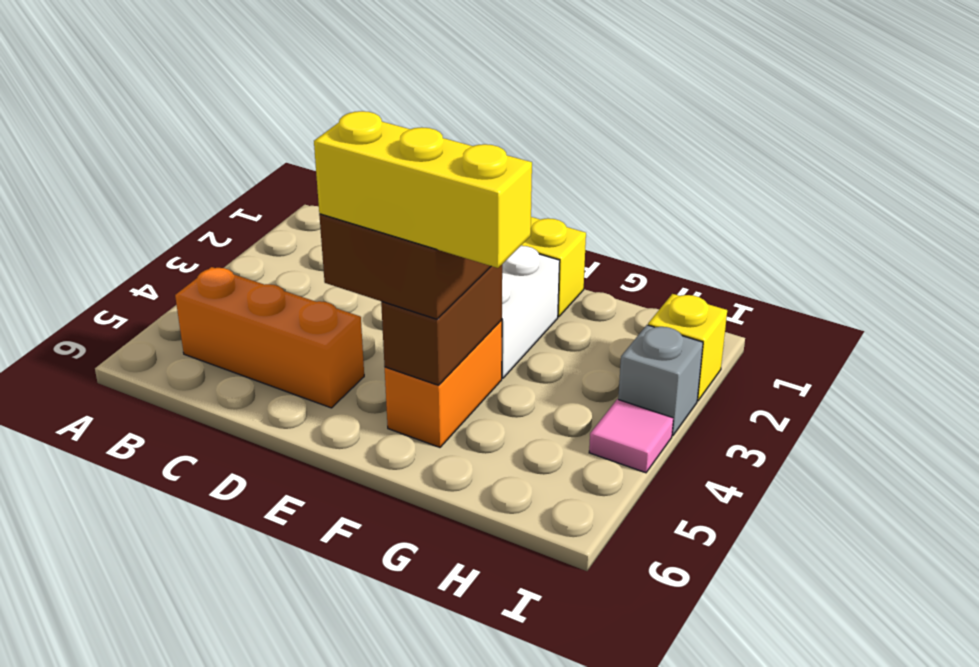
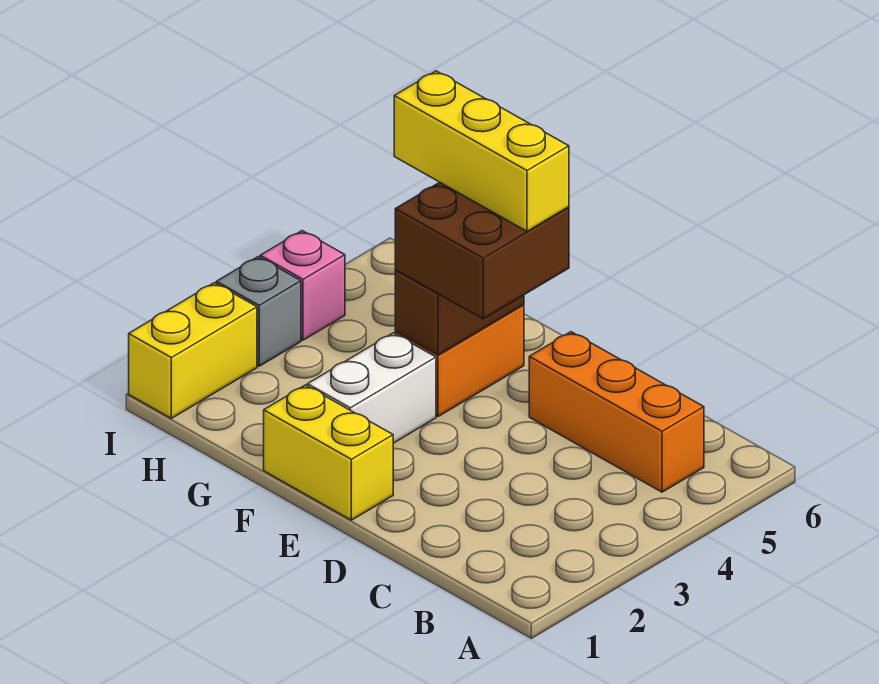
yellow brick I2 level 1 -> yellow brick I1:I2 level 1
pink tile I4 level 1 -> pink brick I4 level 1

